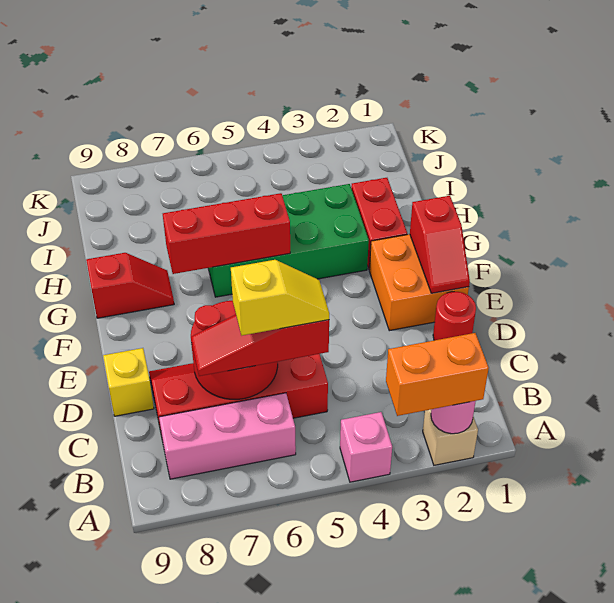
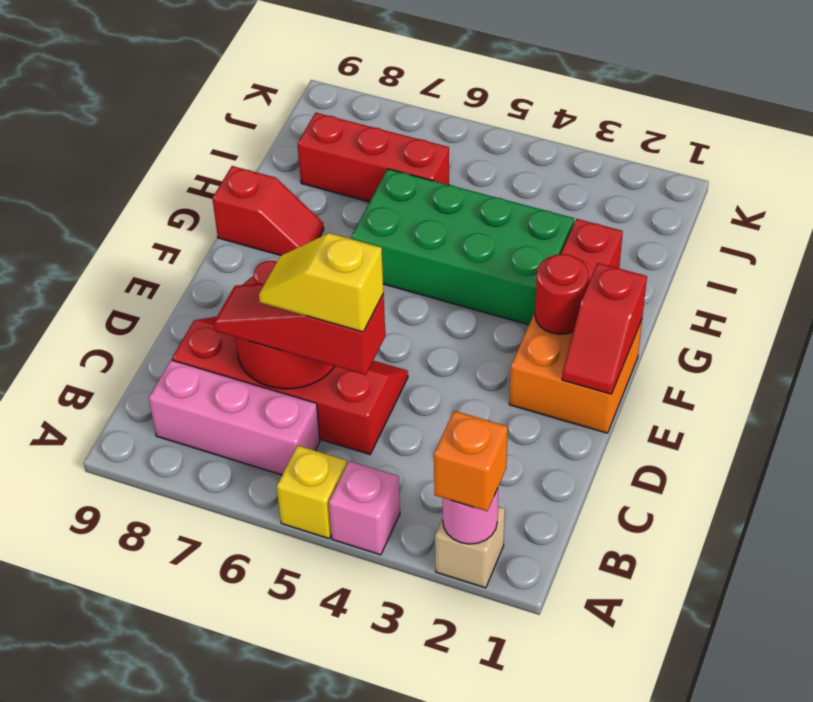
orange brick A2:A3 level 3 -> orange brick A2 level 3
yellow slope C5:C6 level 4 top 6 -> yellow slope C5:C6 level 4 top 5
red round brick D1 level 1 -> red round brick F2 level 2
yellow brick D9 level 1 -> yellow brick A5 level 1
red brick G5:G7 level 2 -> red brick I6:I8 level 1

